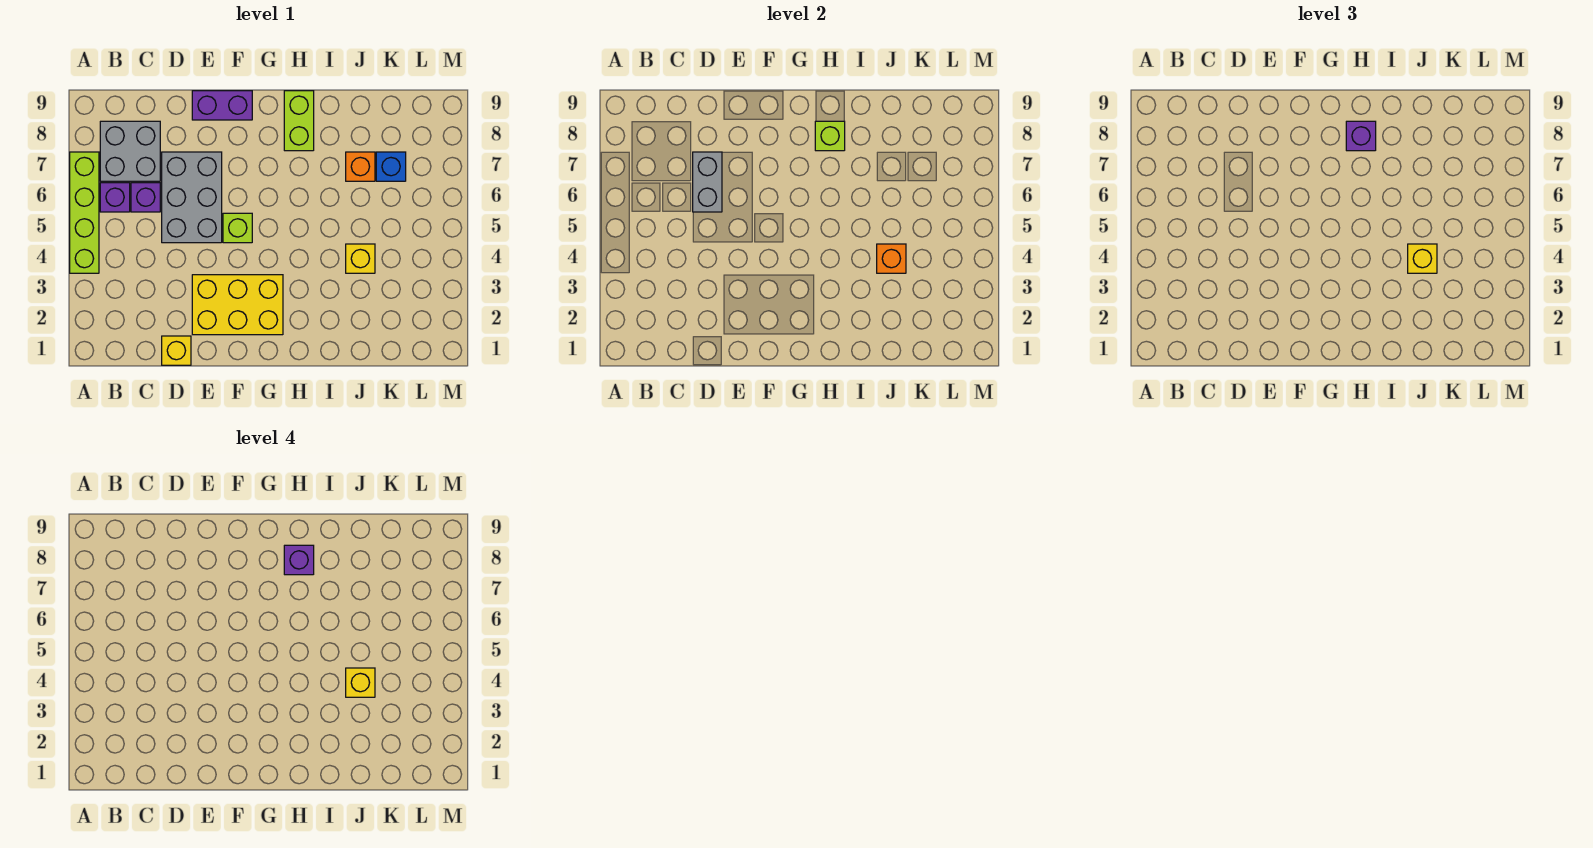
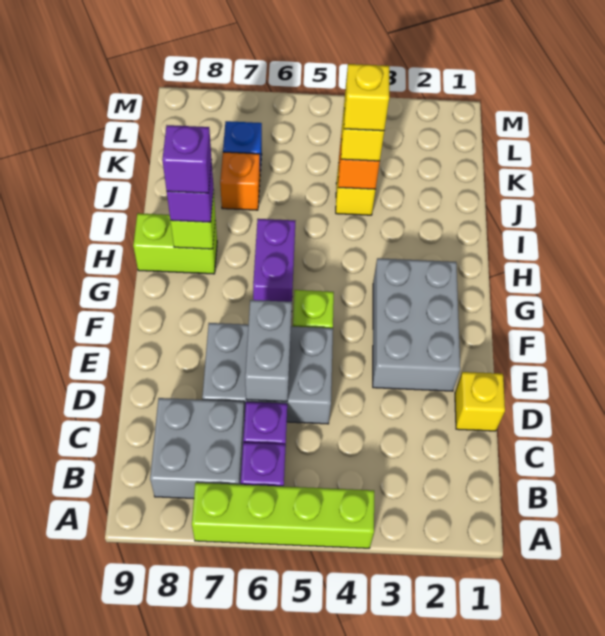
grey brick D6:D7 level 2 -> grey brick D6:E6 level 2
yellow brick E2:G3 level 1 -> grey brick E2:G3 level 1
purple brick E9:F9 level 1 -> purple brick G6:H6 level 1

